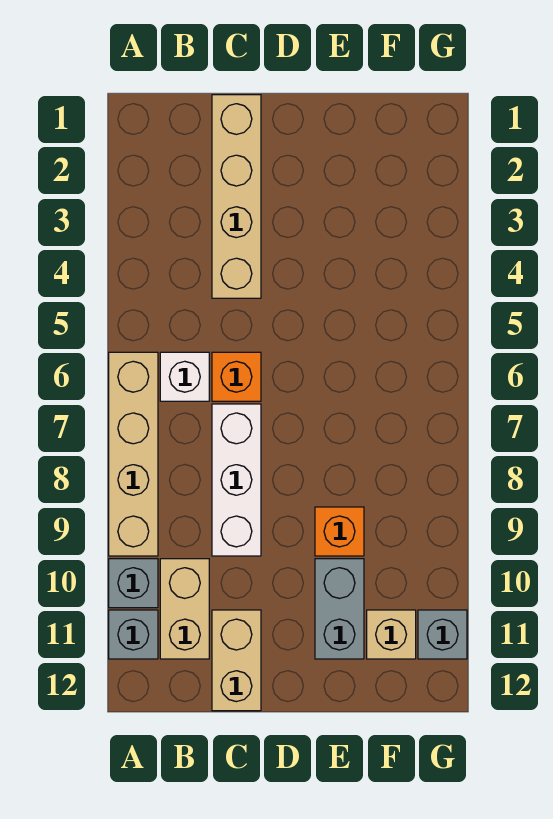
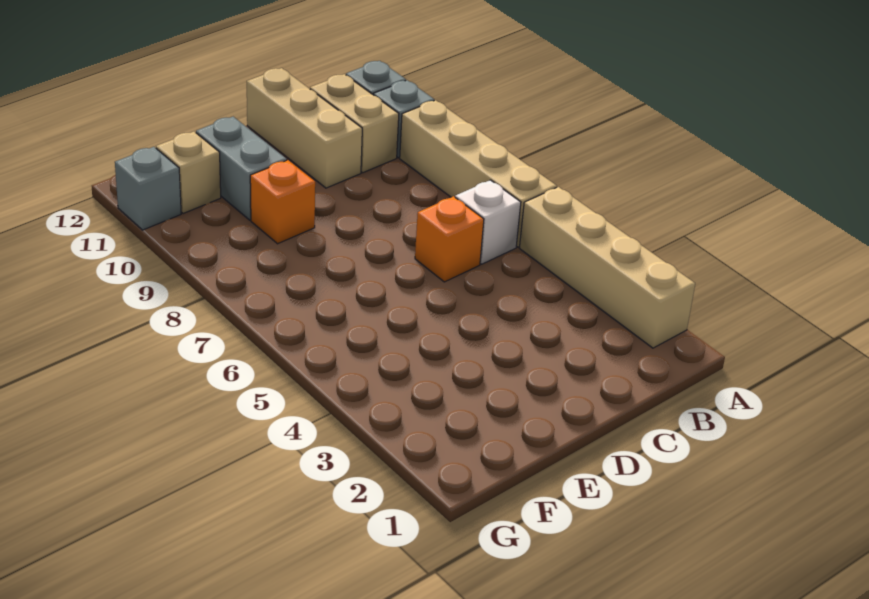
tan brick C1:C4 level 1 -> tan brick A2:A5 level 1
white brick C7:C9 level 1 -> none
tan brick C11:C12 level 1 -> tan brick C10:C12 level 1

